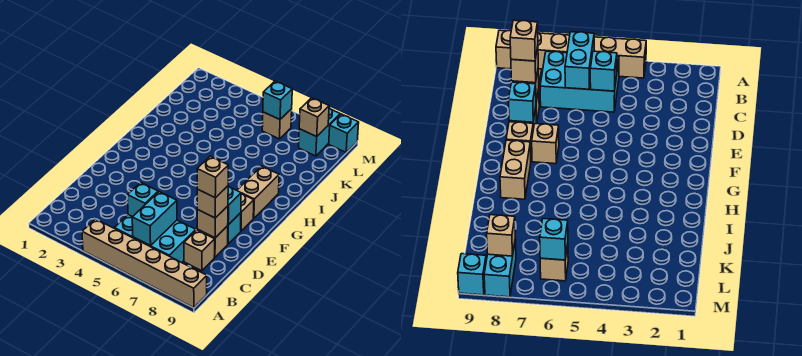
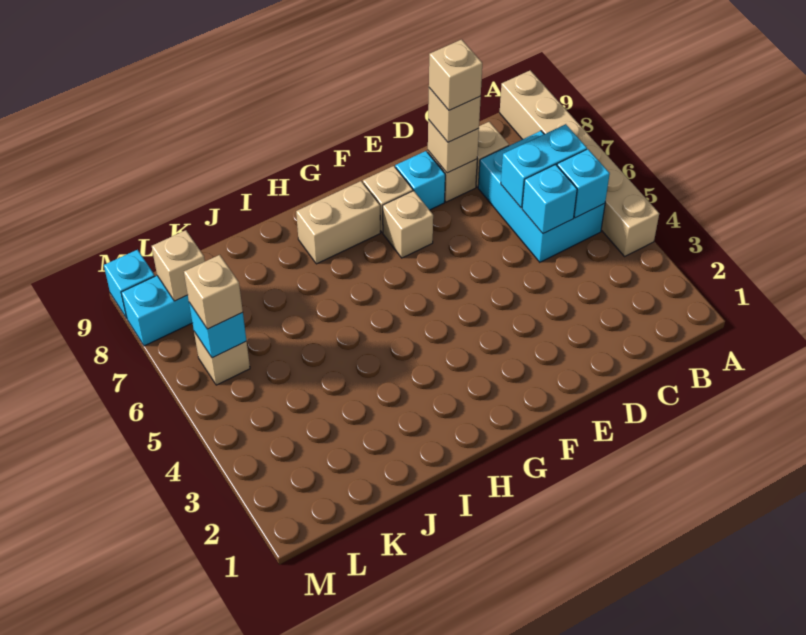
cyan brick E8 level 2 -> cyan brick B5 level 2
none -> tan brick L6 level 3

